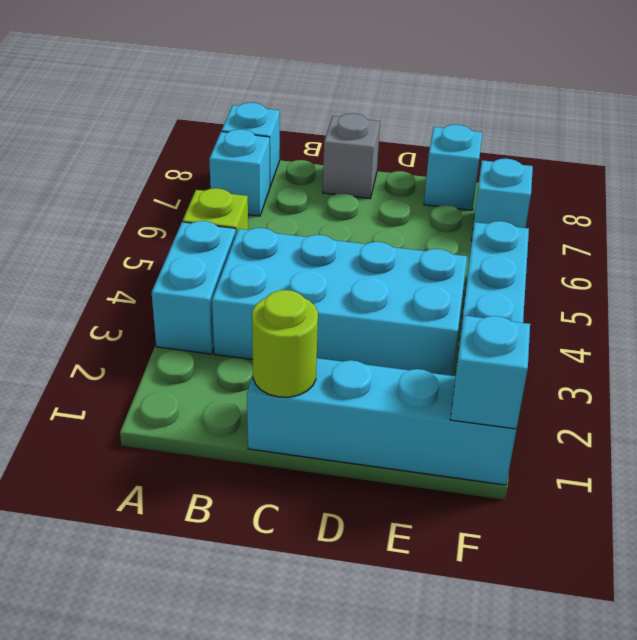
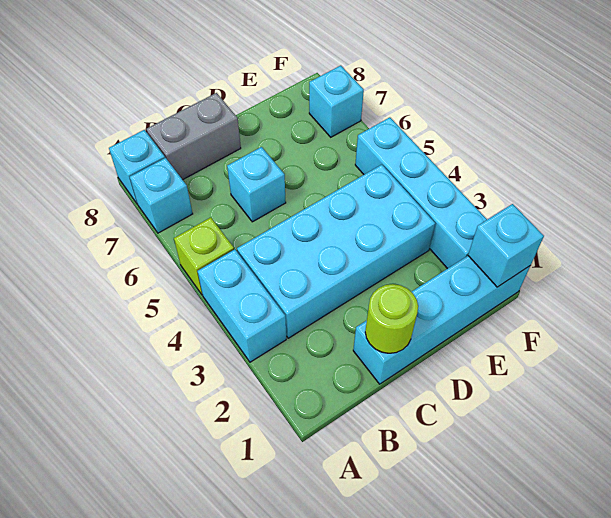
grey brick C8 level 1 -> grey brick B8:C8 level 1
cyan brick E8 level 1 -> cyan brick C6 level 1

